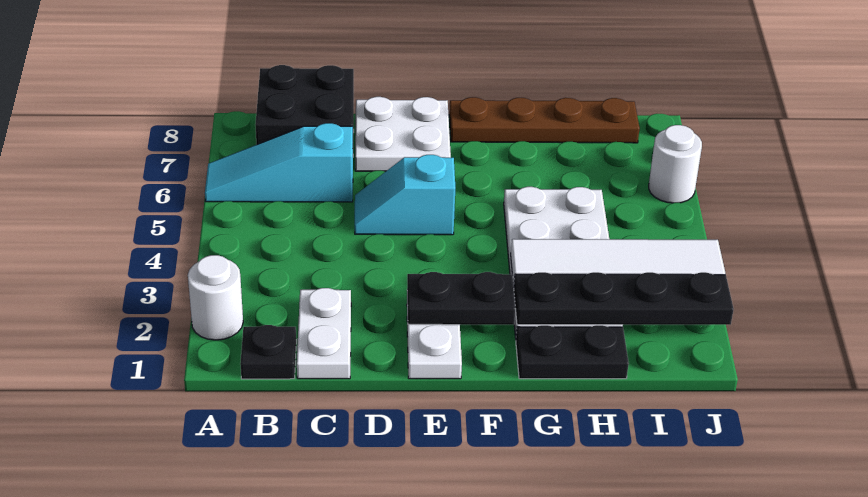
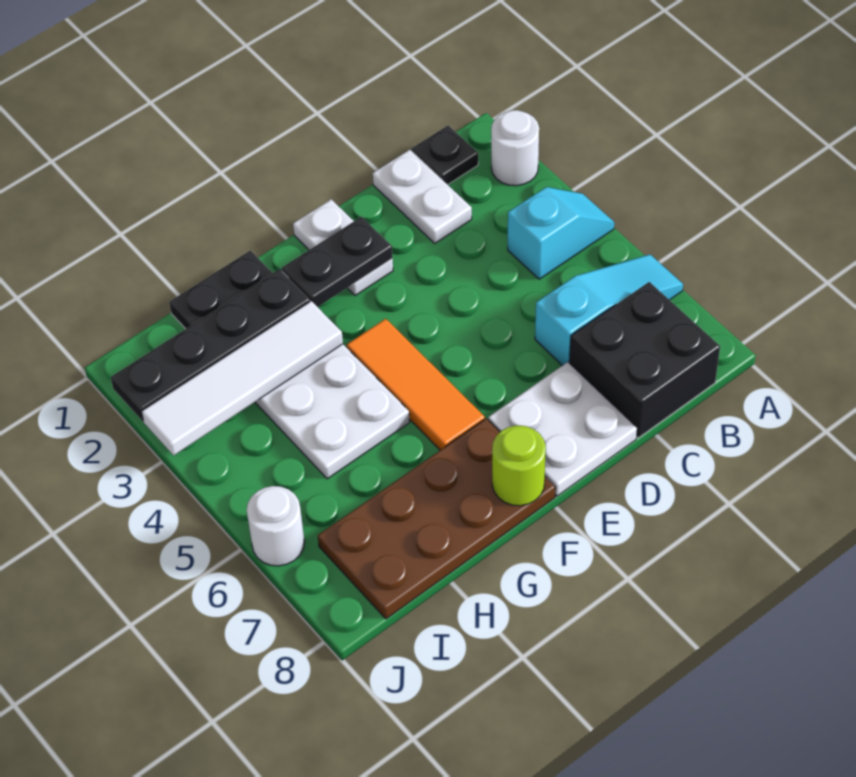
cyan slope D5:E5 level 1 top E -> cyan slope A4:B4 level 1 top B
none -> orange tile F4:F6 level 1
brown plate F8:I8 level 1 -> brown plate F7:I8 level 1
none -> lime round brick F8 level 2

